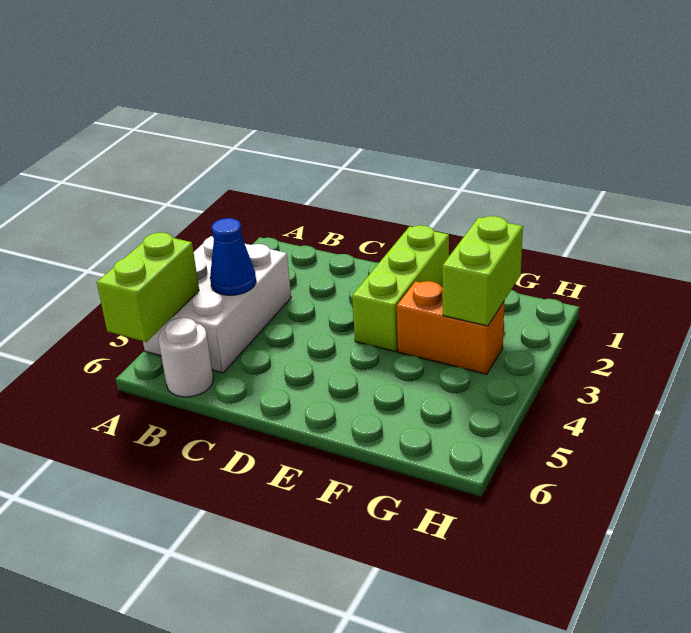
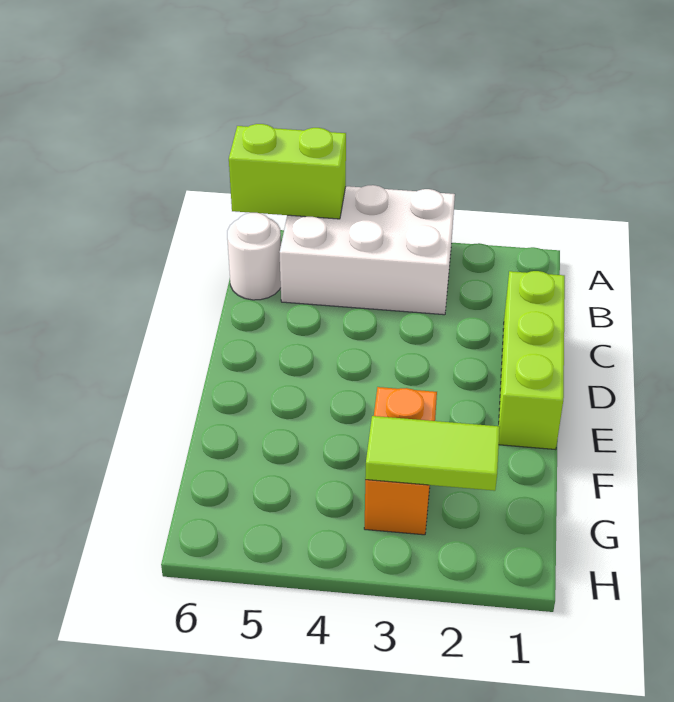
blue cone B4 level 2 -> none
lime brick E1:E3 level 1 -> lime brick C1:E1 level 1
lime brick G2:G3 level 2 -> lime tile G2:G3 level 2

